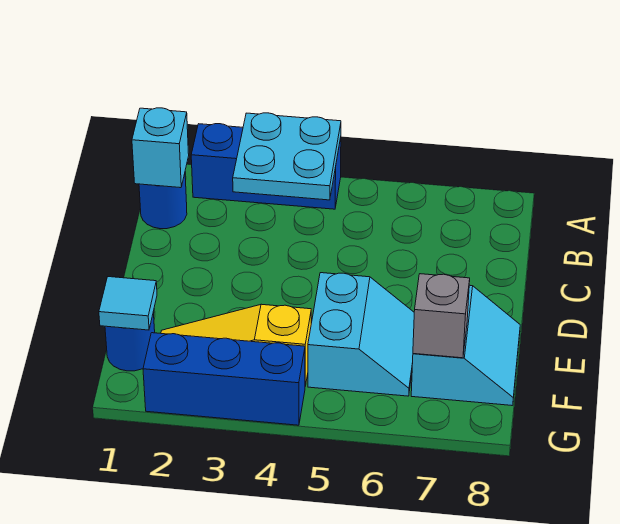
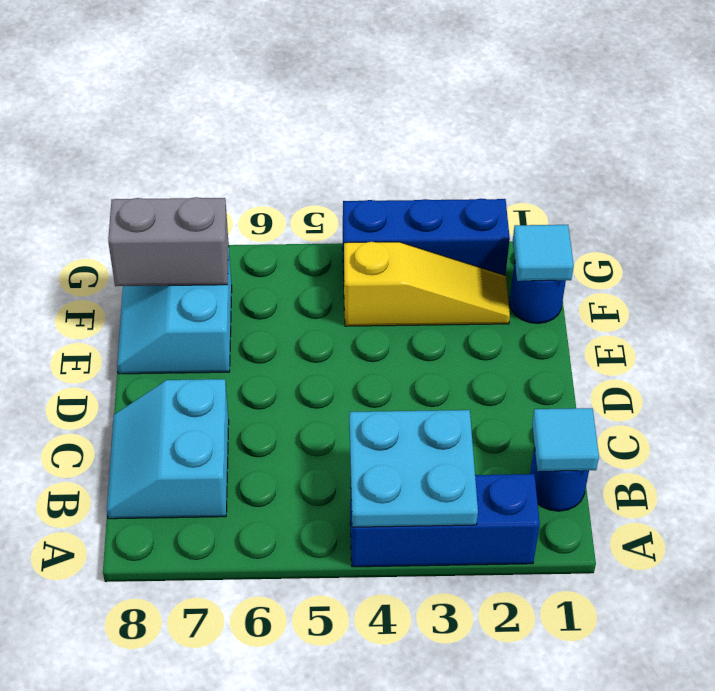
cyan brick B1 level 2 -> cyan tile B1 level 2
cyan slope E5:F6 level 1 top 5 -> cyan slope B7:C8 level 1 top 7
grey brick F7 level 2 -> grey brick F7:F8 level 2

